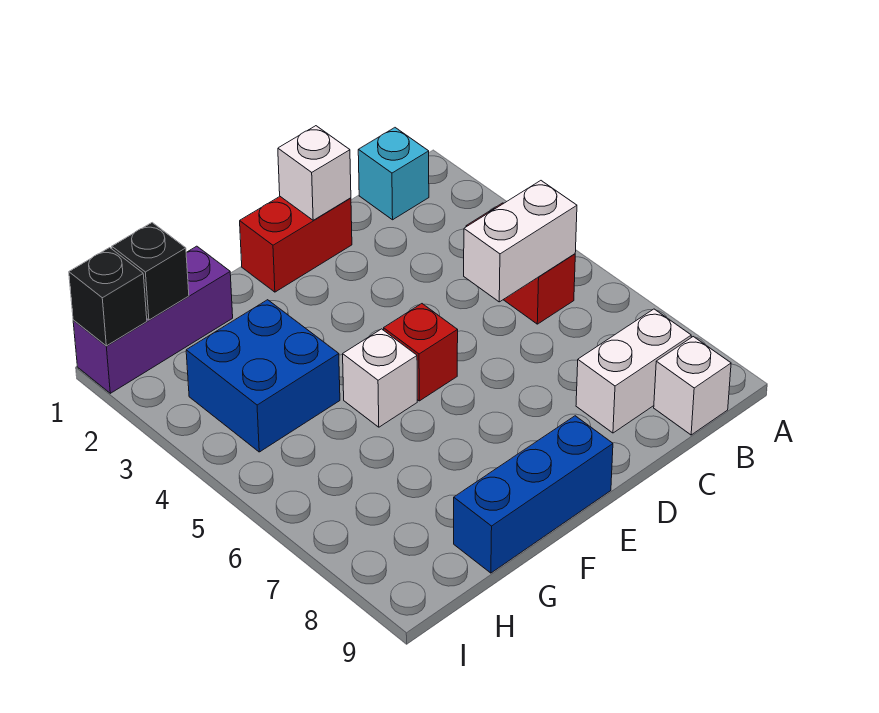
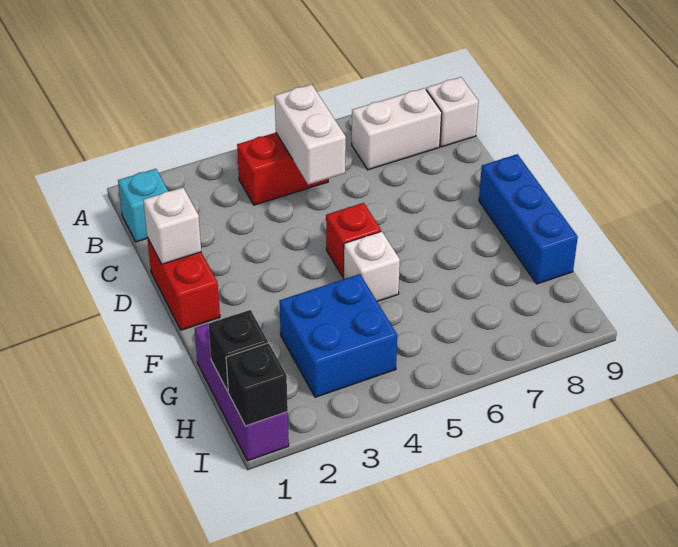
white brick B8:C8 level 1 -> white brick B7:B8 level 1

